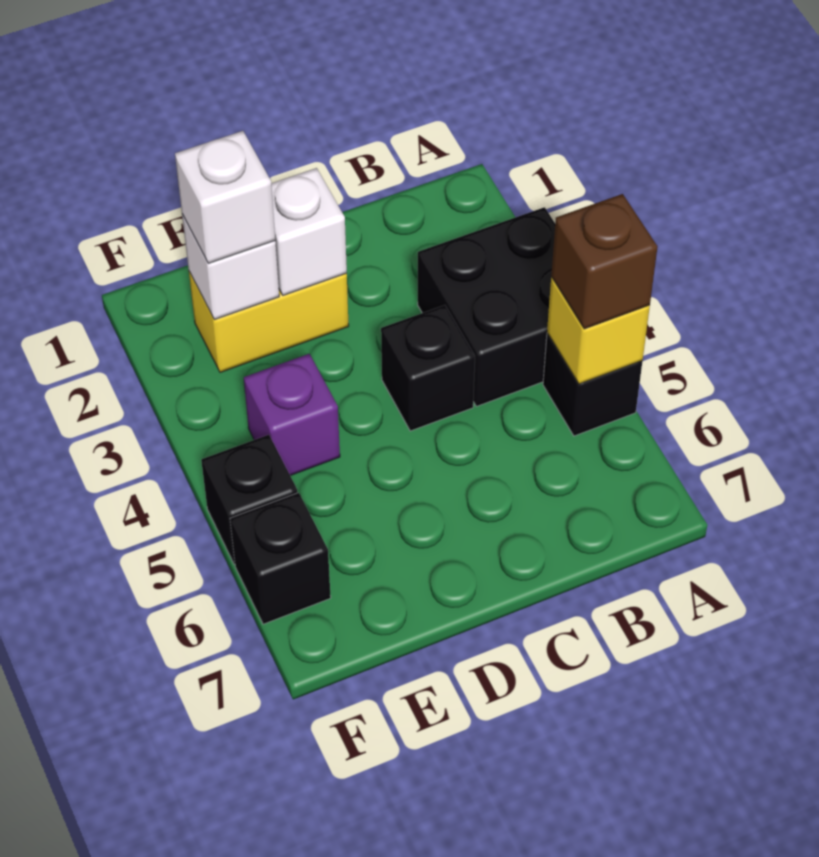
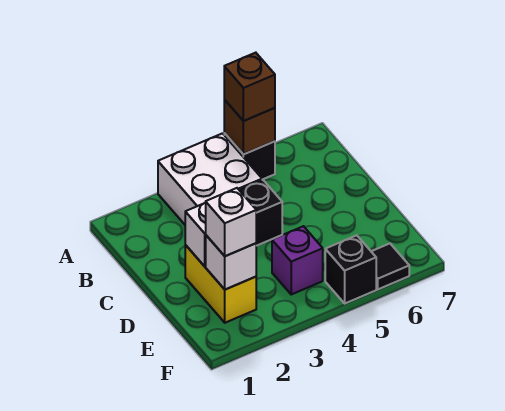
black brick A3:B4 level 1 -> white brick A3:B4 level 1
yellow brick A5 level 2 -> brown brick A5 level 2
black brick F6 level 1 -> black tile F6 level 1

